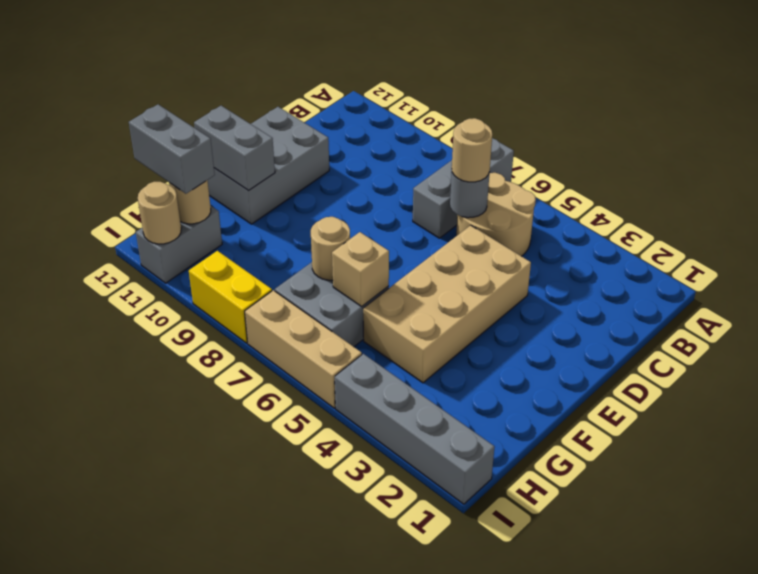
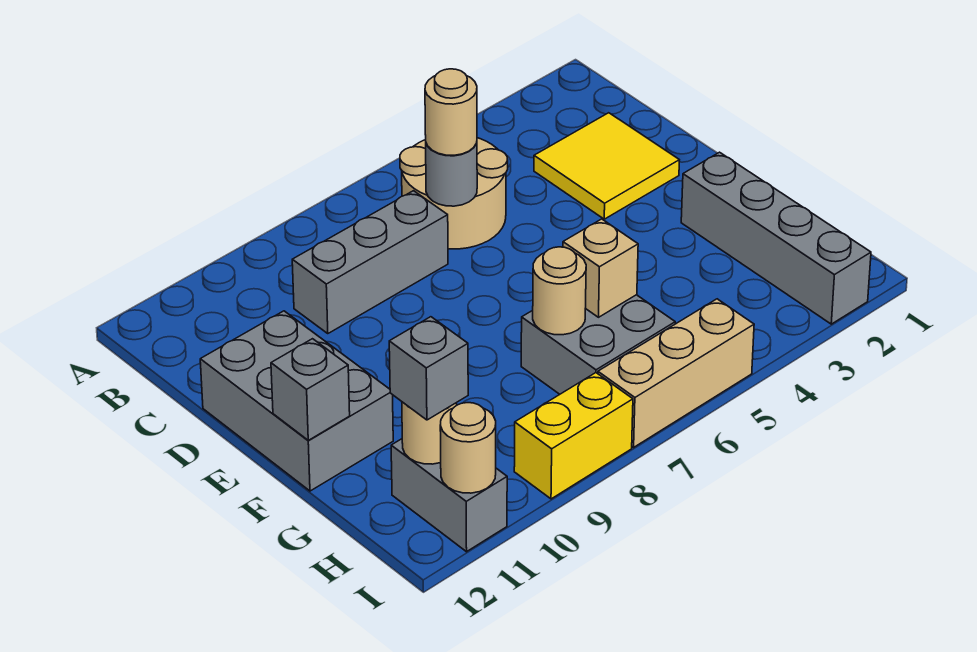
grey brick A7:C7 level 1 -> grey brick C7:C9 level 1
none -> yellow tile C2:D3 level 1
tan brick D4:G5 level 1 -> none
grey brick F11:F12 level 2 -> grey brick F12 level 2
grey brick H11:H12 level 3 -> grey brick H11 level 3
grey brick I1:I4 level 1 -> grey brick F2:I2 level 1

